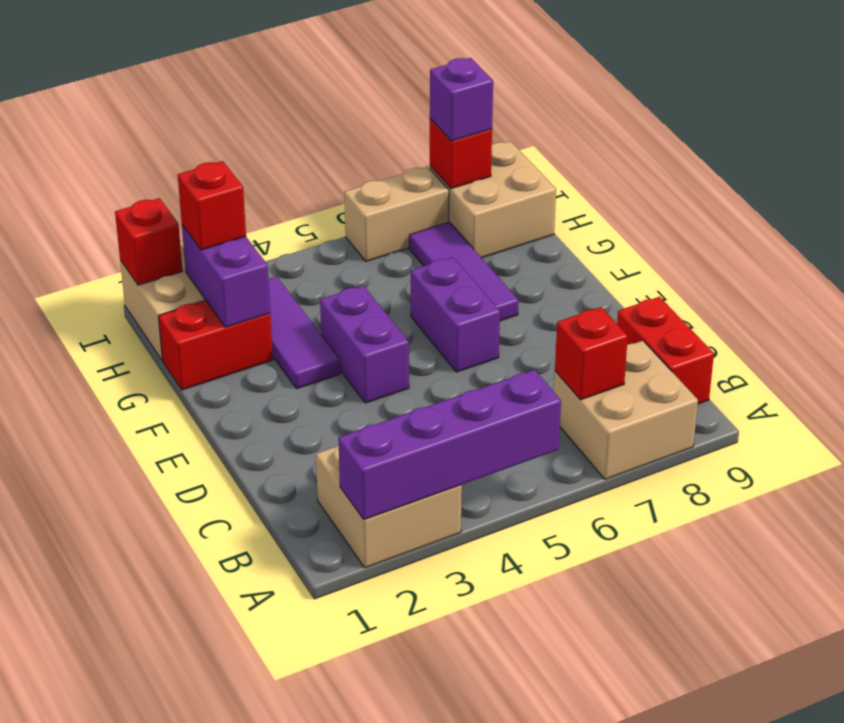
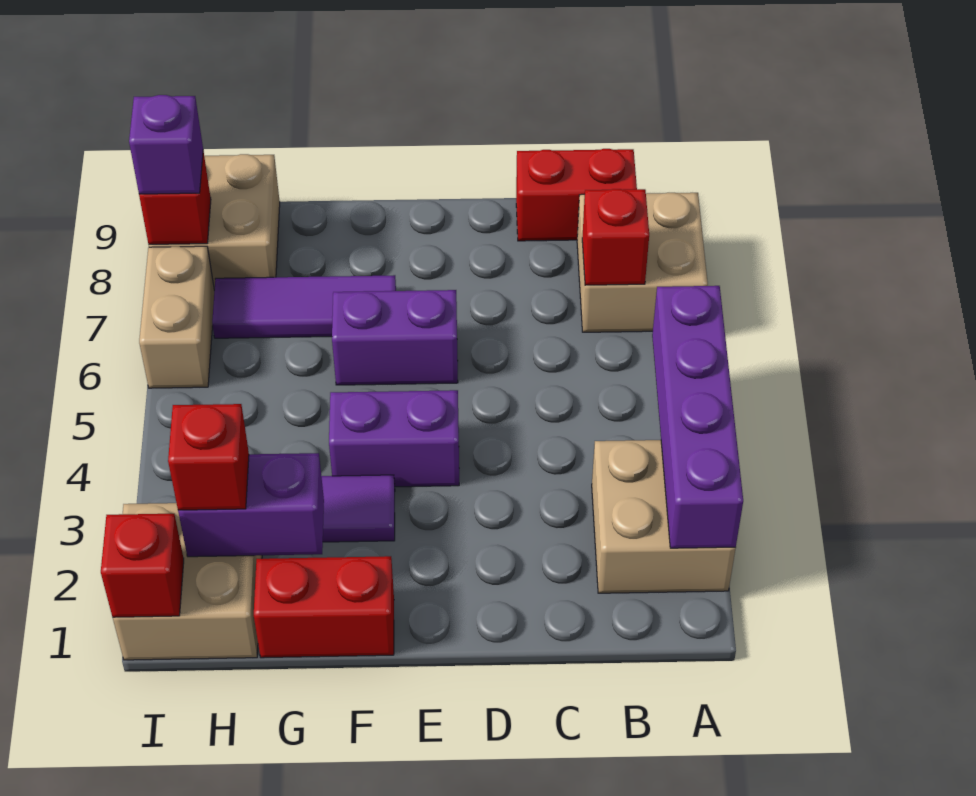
red brick G1:G2 level 1 -> red brick F1:G1 level 1

